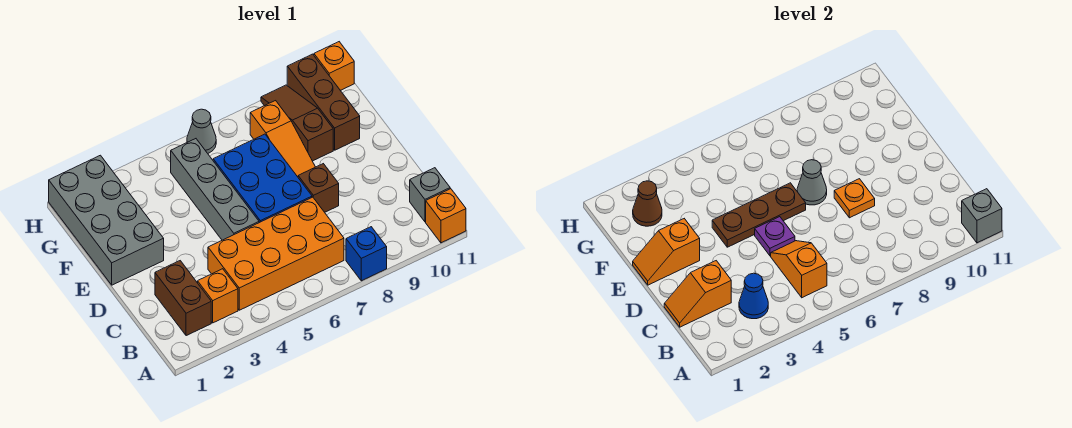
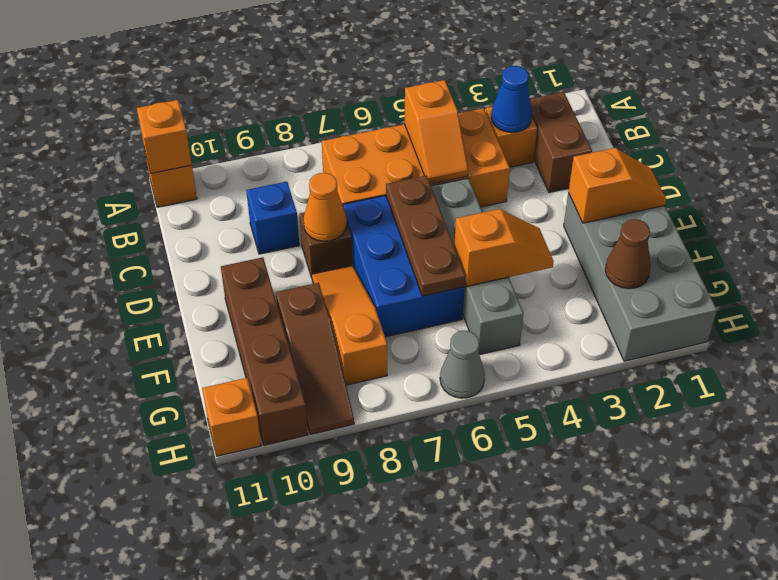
blue brick A8 level 1 -> blue brick C9 level 1
grey brick A11 level 2 -> orange brick A11 level 2
grey brick B11 level 1 -> none
orange slope C1:C2 level 2 top 2 -> orange slope F4:F5 level 2 top 5
purple plate D5 level 2 -> none
orange plate D8 level 2 -> orange cone D8 level 2
brown plate E4:E6 level 2 -> brown plate D6:F6 level 2
grey cone E7 level 2 -> none
brown brick F10:H10 level 1 -> brown brick E10:H10 level 1

